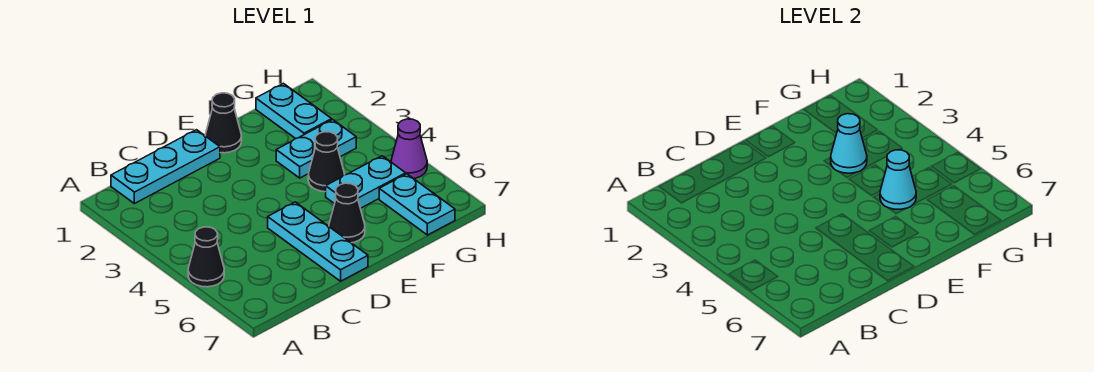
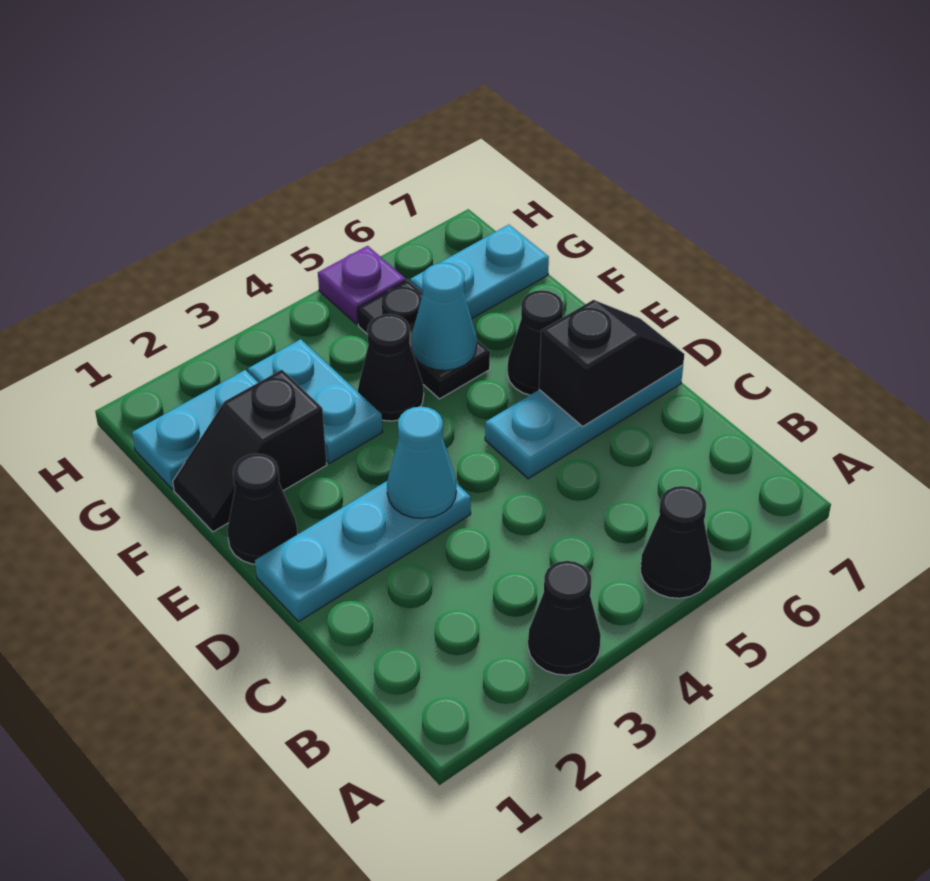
none -> black cone A3 level 1
cyan plate B1:D1 level 1 -> cyan plate D1:D3 level 1
none -> black slope D6:D7 level 2 top 6
none -> black slope F1:F2 level 1 top 2
cyan cone F3 level 2 -> cyan cone D3 level 2
cyan plate F5:G5 level 1 -> black plate F5:G5 level 1
purple cone H5 level 1 -> purple plate H5 level 1

